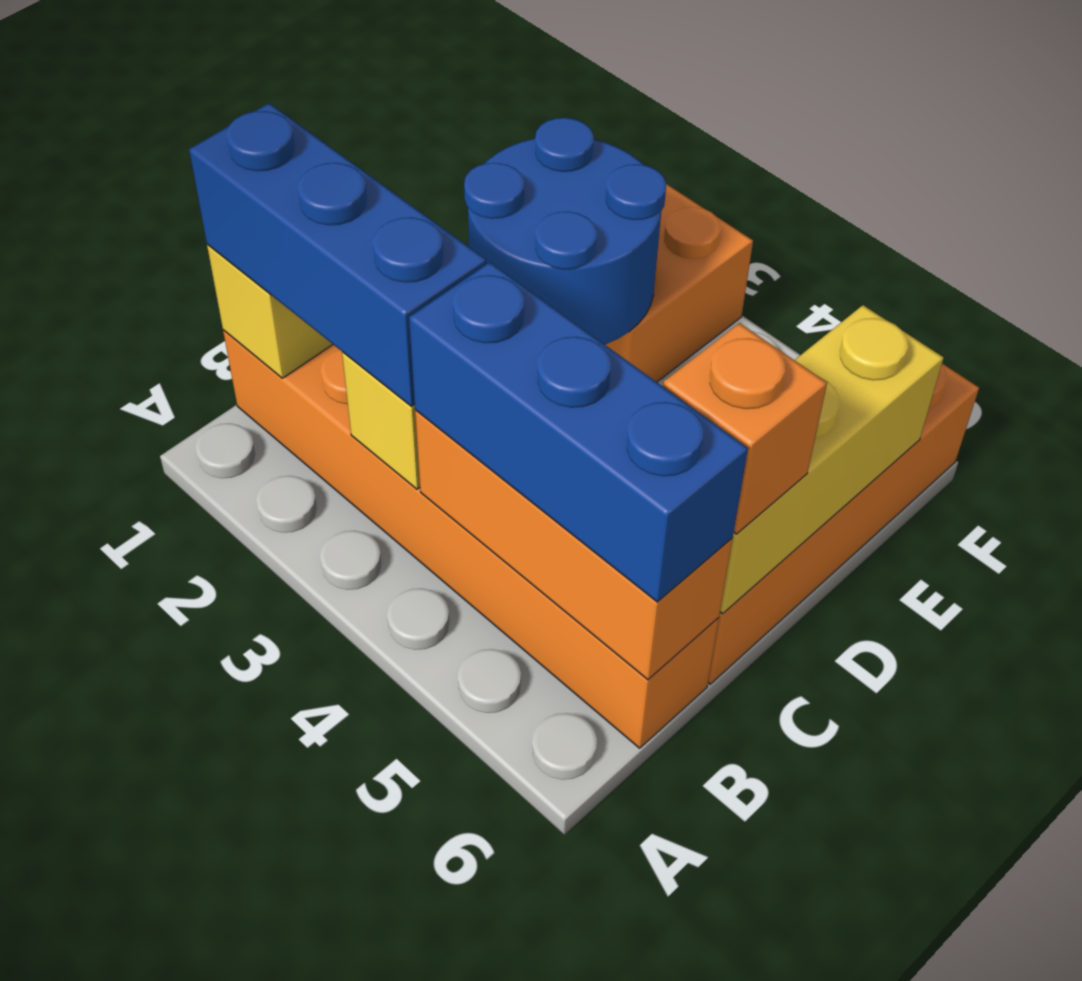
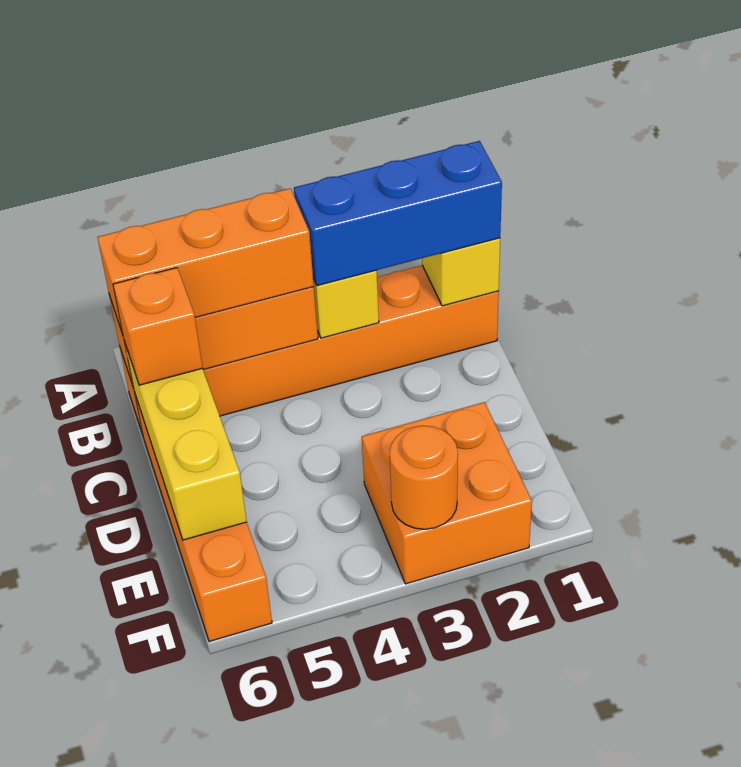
blue brick B4:B6 level 3 -> orange brick B4:B6 level 3
blue round brick D2:E3 level 2 -> none
none -> orange round brick F3 level 2

